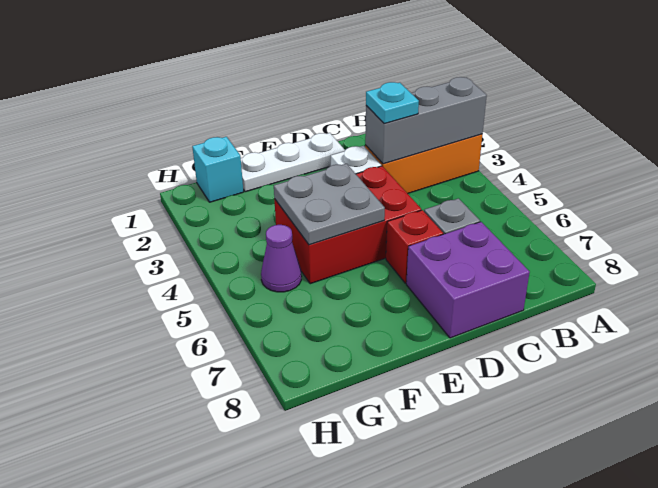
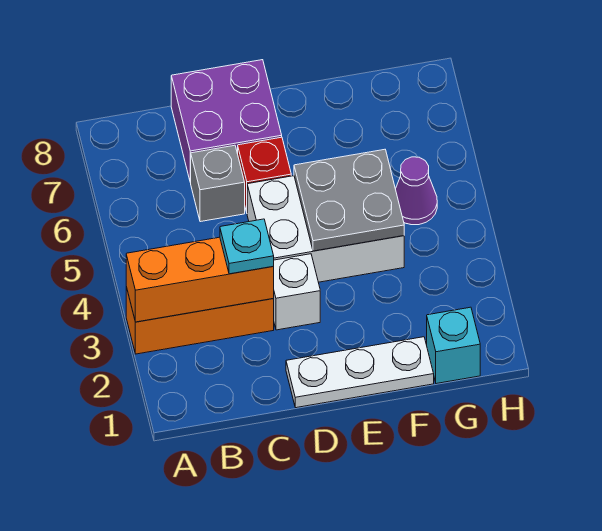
grey brick A3:C3 level 2 -> orange brick A3:C3 level 2
red brick D4:F5 level 1 -> white brick D4:F5 level 1

